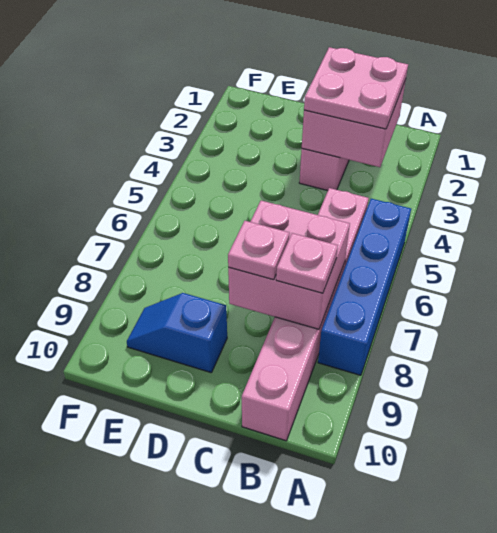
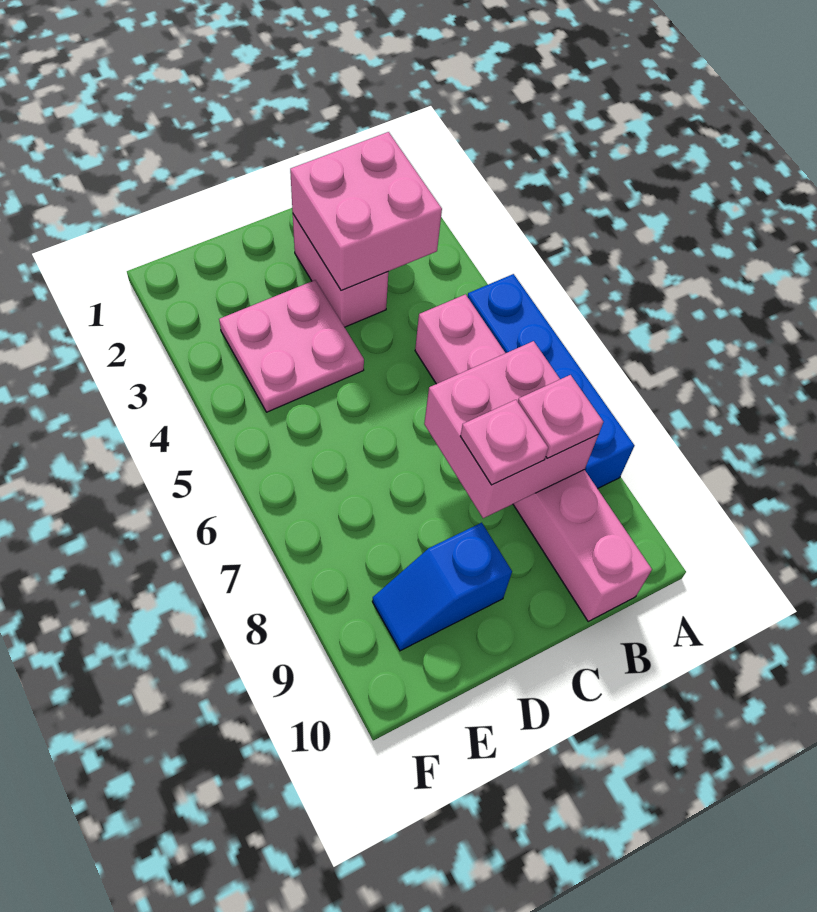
pink plate B2:C3 level 3 -> pink plate D3:E4 level 1

